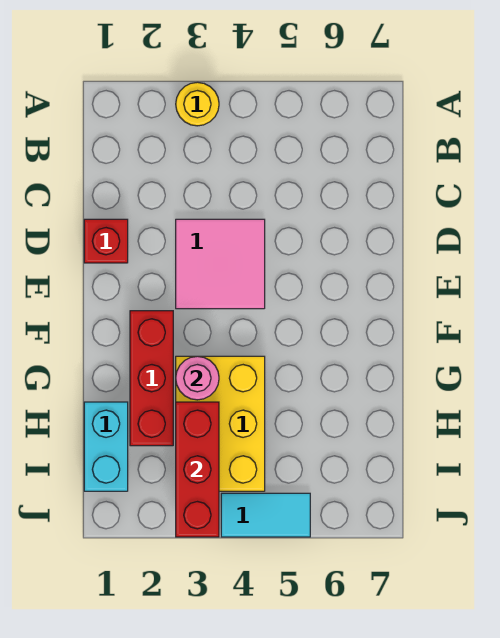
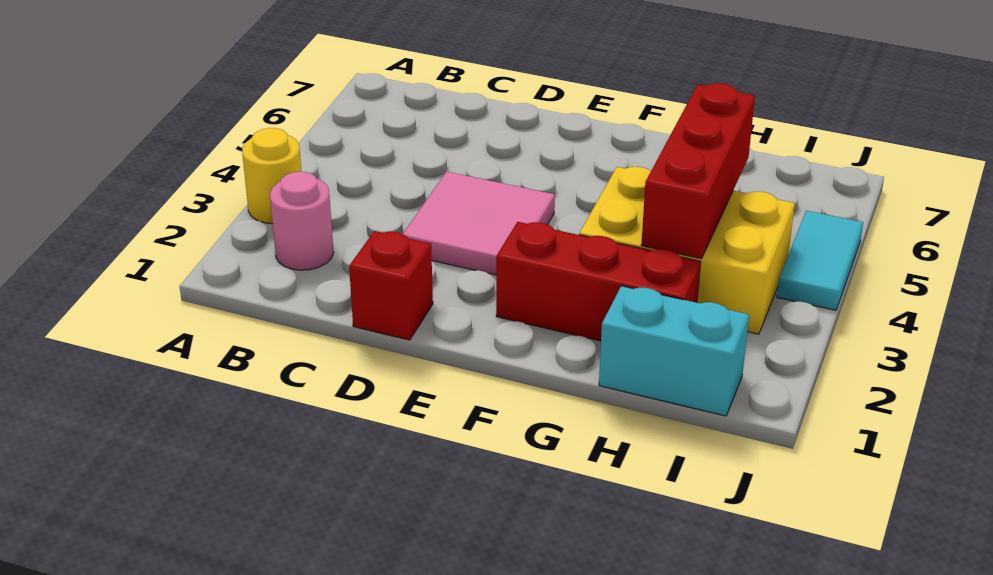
pink round brick G3 level 2 -> pink round brick B2 level 1
red brick H3:J3 level 2 -> red brick H3:H5 level 2

